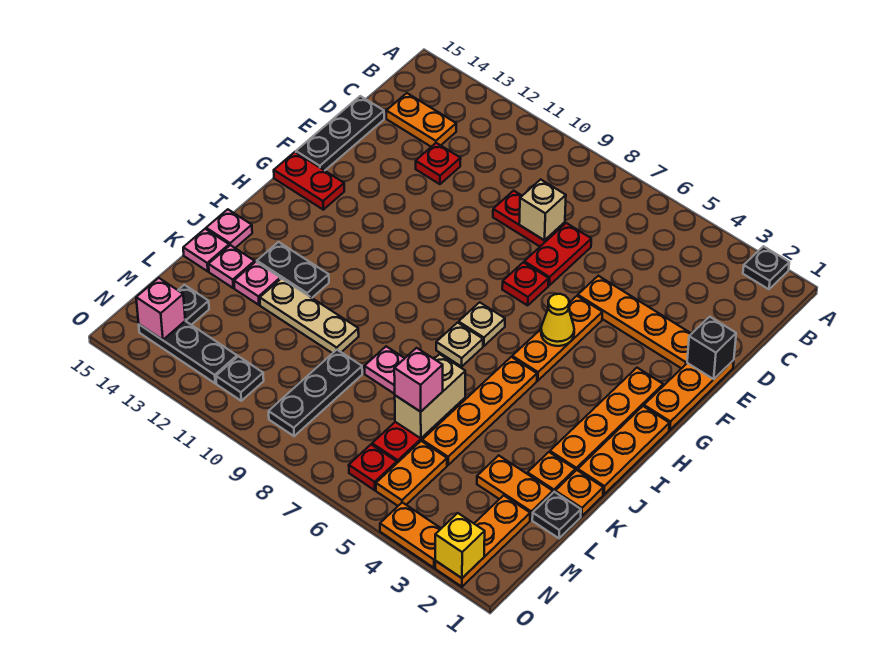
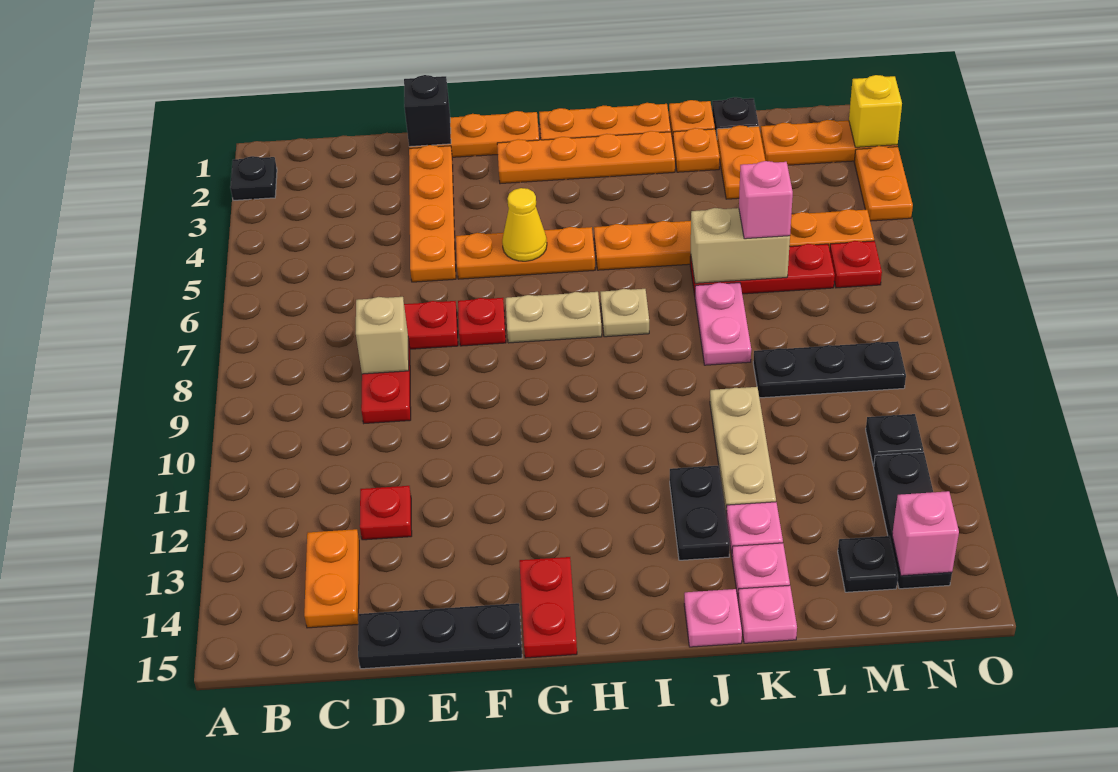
tan plate H7 level 1 -> tan plate G7:H7 level 1

